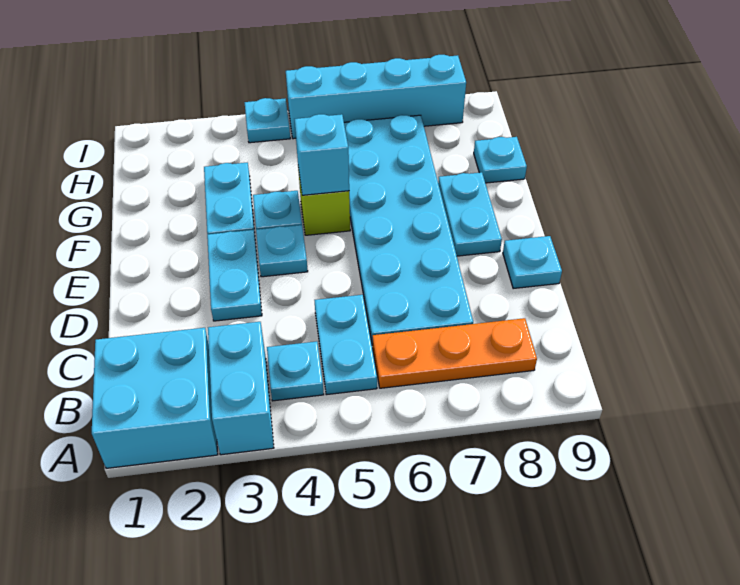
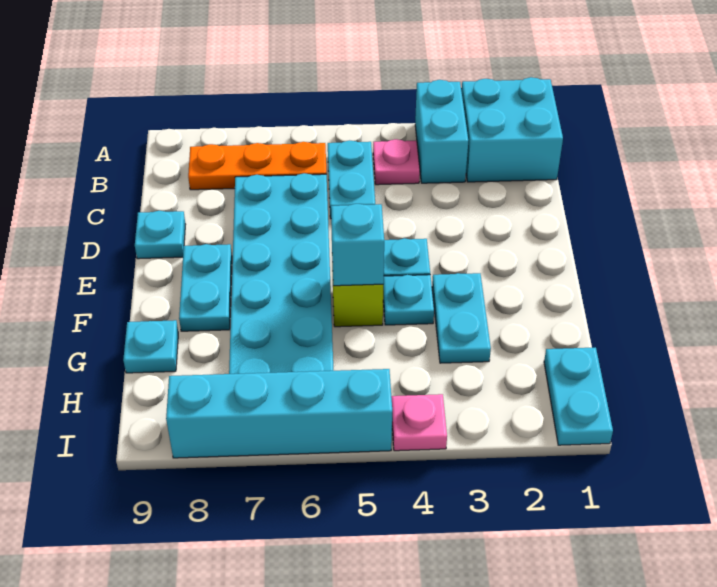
cyan plate B4 level 1 -> pink plate B4 level 1
cyan plate D3:E3 level 1 -> cyan plate H1:I1 level 1
cyan plate I4 level 1 -> pink plate I4 level 1

